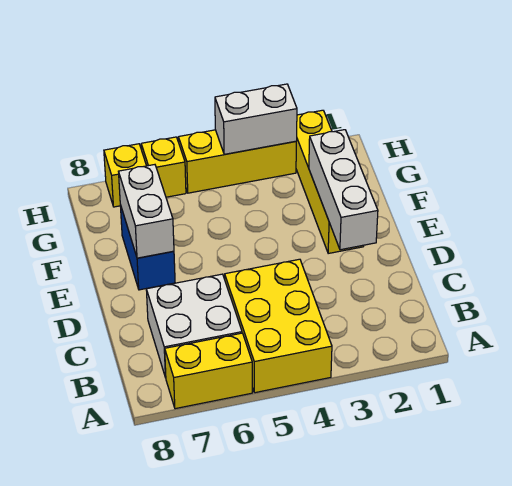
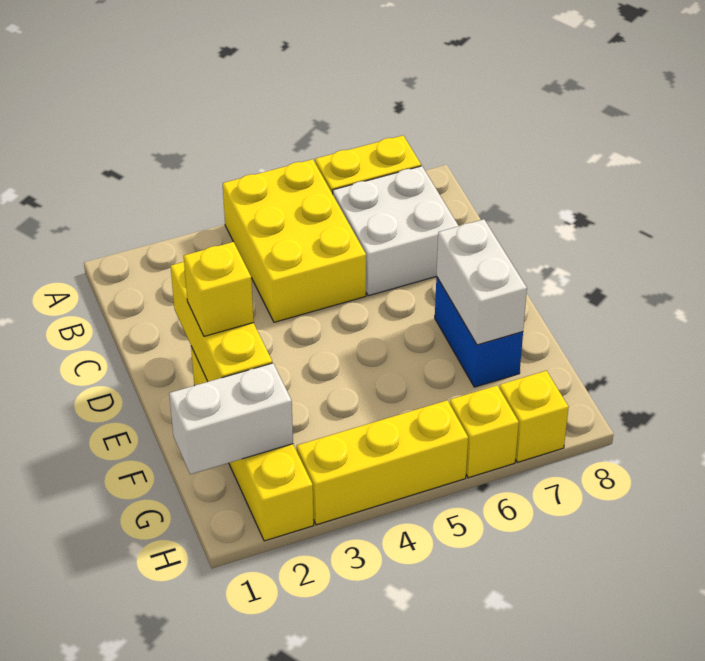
white brick D2:F2 level 2 -> yellow brick D2:F2 level 2
none -> yellow brick E2 level 3
white brick H3:H4 level 2 -> white brick G1:G2 level 2

